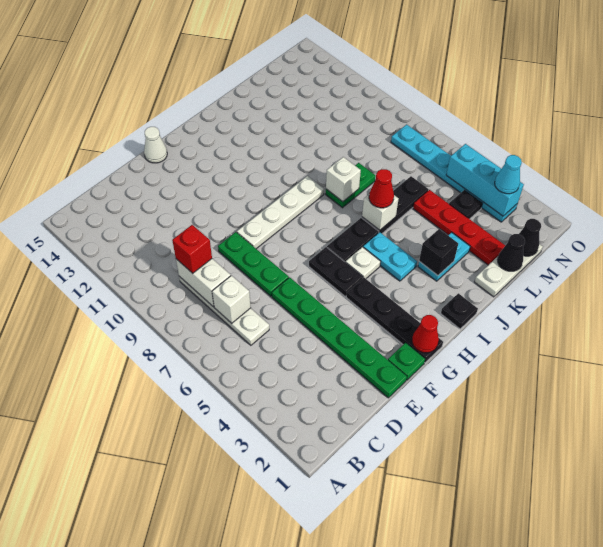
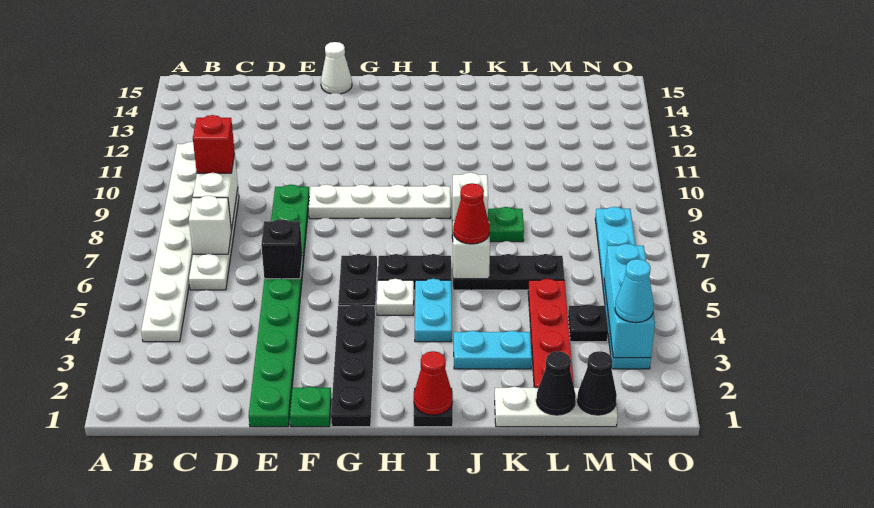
none -> white plate B4:B11 level 1
red cone G1 level 2 -> red cone I1 level 2
black brick J3 level 2 -> black brick E6 level 2

